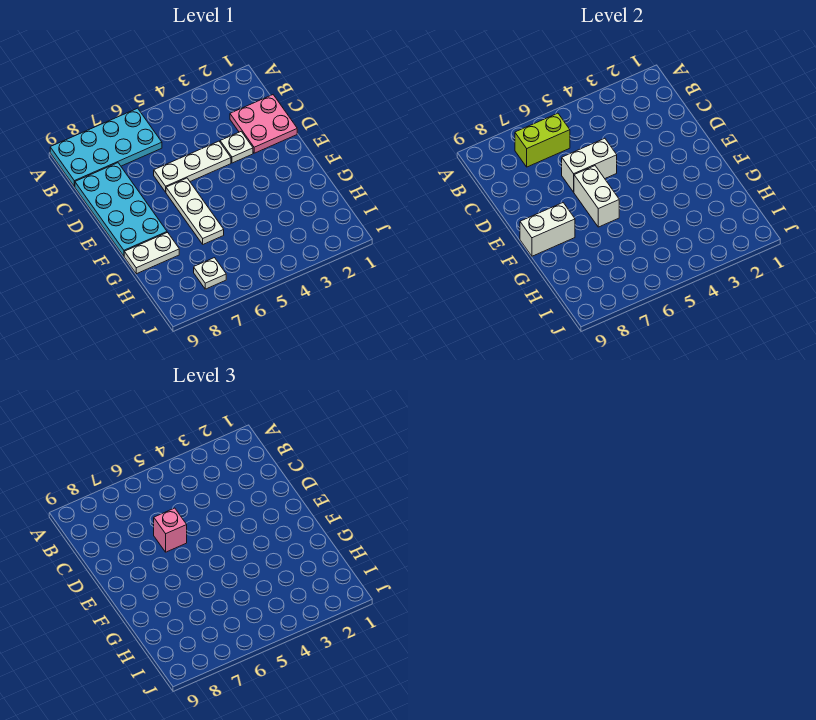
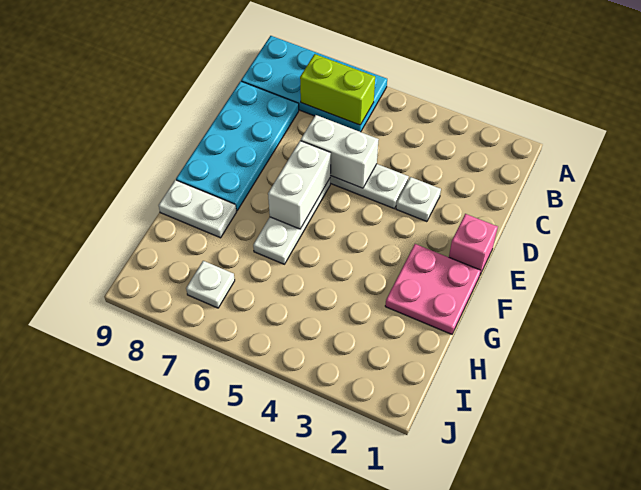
pink plate C1:D2 level 1 -> pink plate F1:G2 level 1
pink brick D6 level 3 -> pink brick E1 level 1
white brick F8:F9 level 2 -> none

